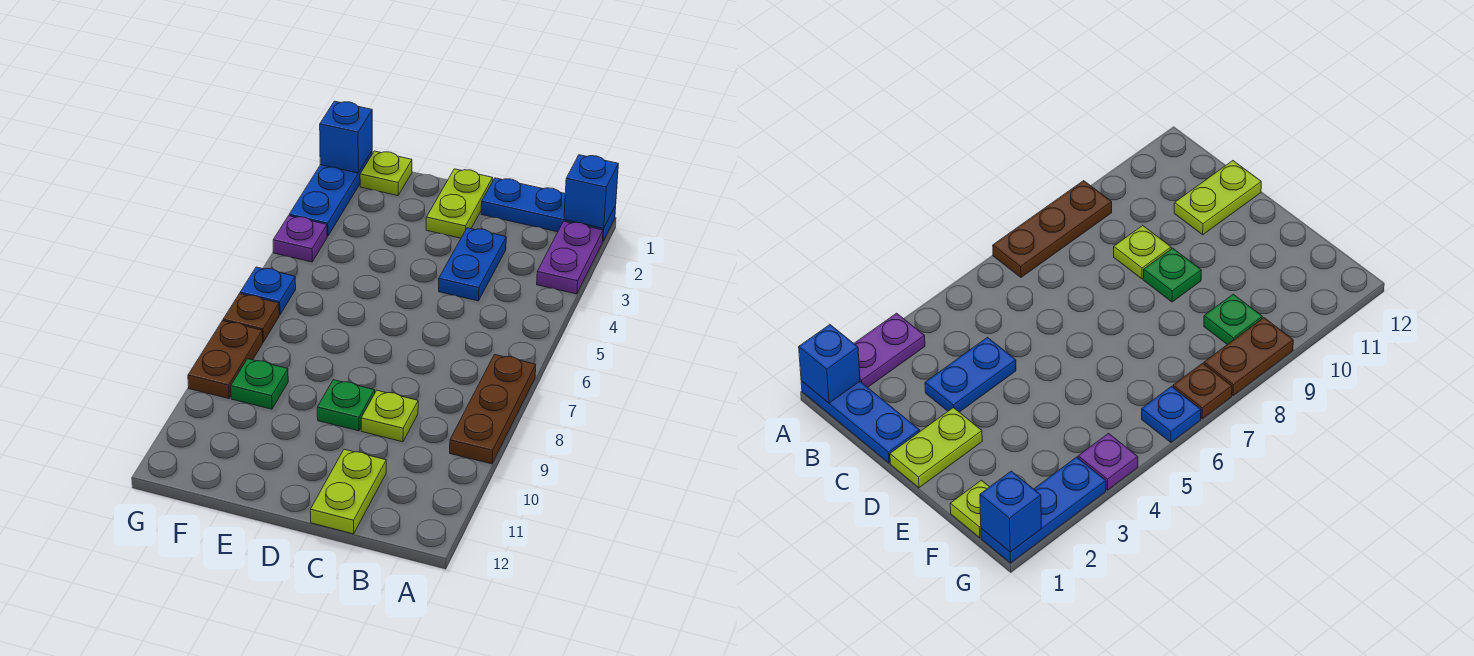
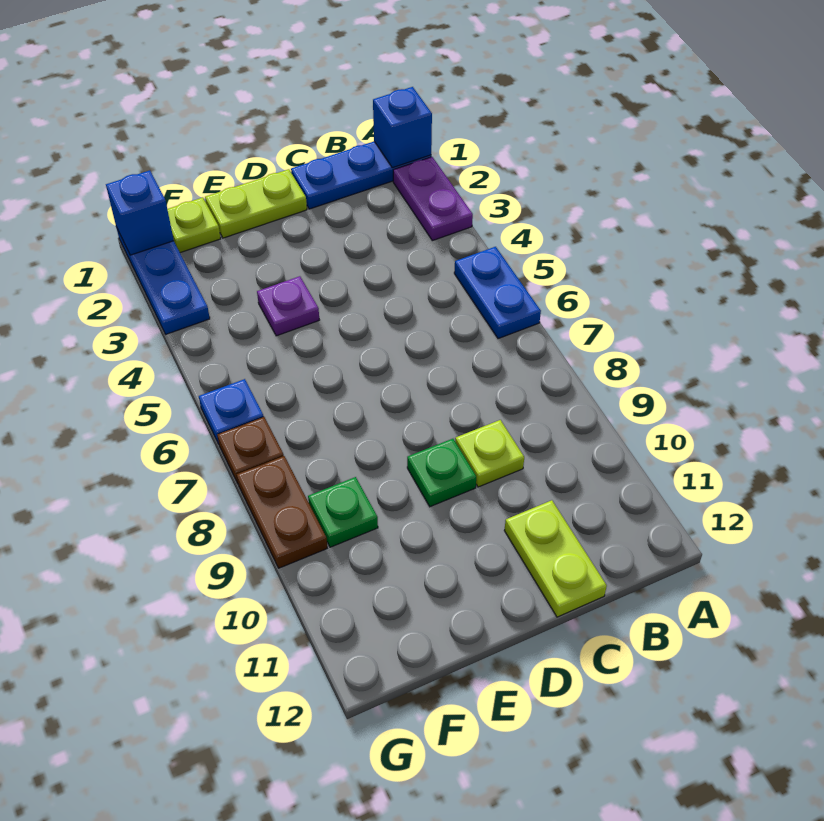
brown plate A7:A9 level 1 -> none
blue plate C3:C4 level 1 -> blue plate A5:A6 level 1
lime plate D1:D2 level 1 -> lime plate D1:E1 level 1
purple plate G4 level 1 -> purple plate E4 level 1

